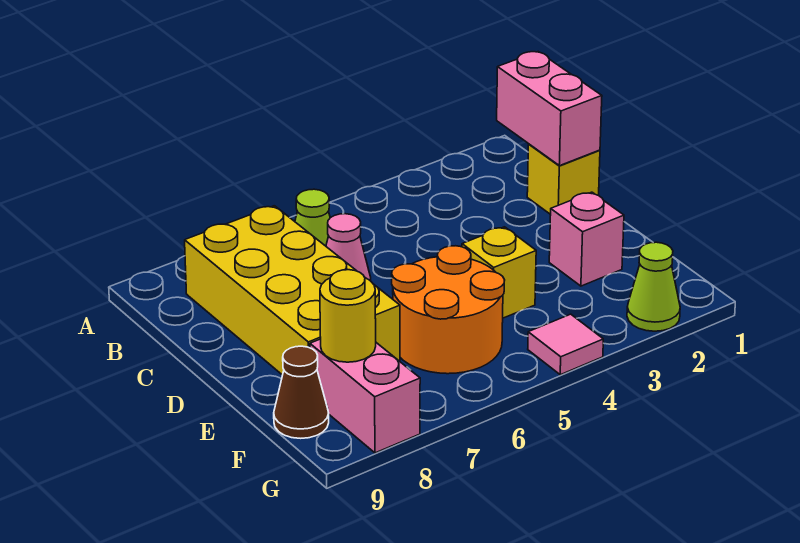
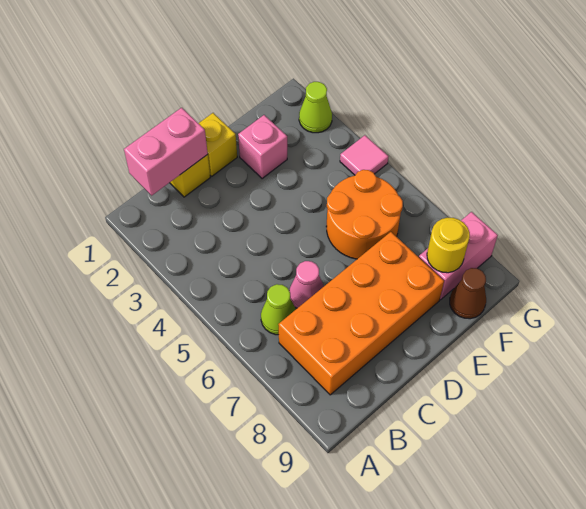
yellow brick B7:E8 level 1 -> orange brick B7:E8 level 1
yellow brick E4 level 1 -> yellow brick D1 level 1

